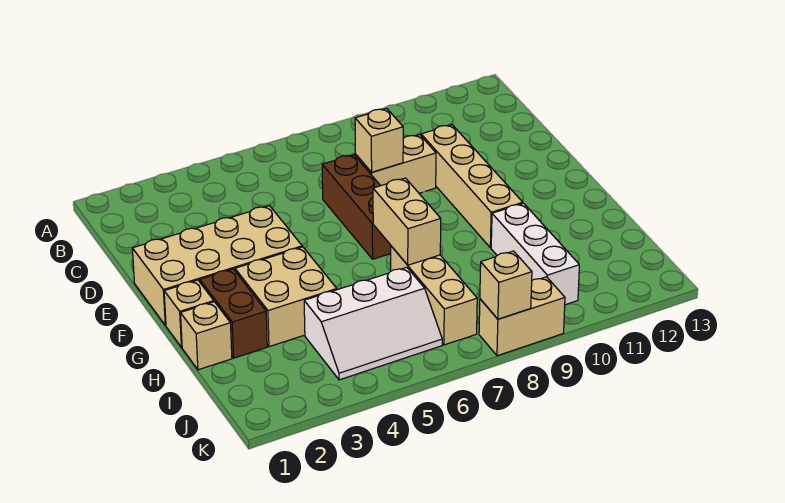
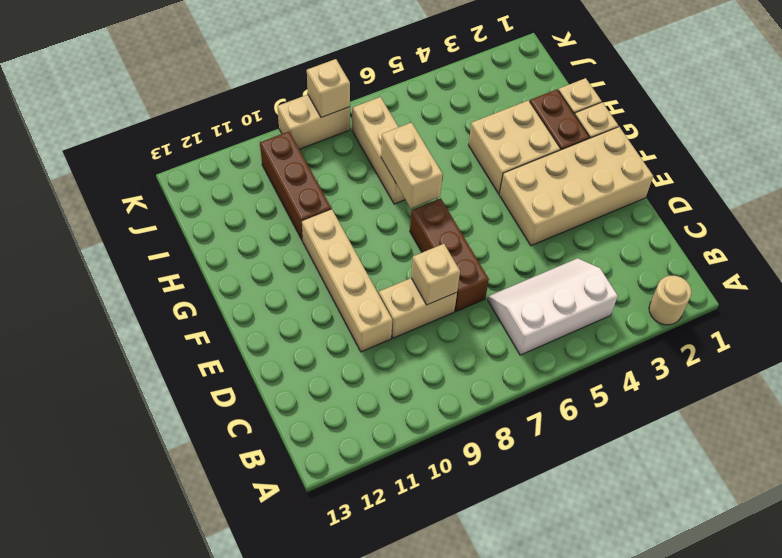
none -> tan round brick A2 level 1
white brick H10:J10 level 1 -> brown brick H10:J10 level 1
white slope I4:J6 level 1 top I -> white slope B4:C6 level 1 top B

